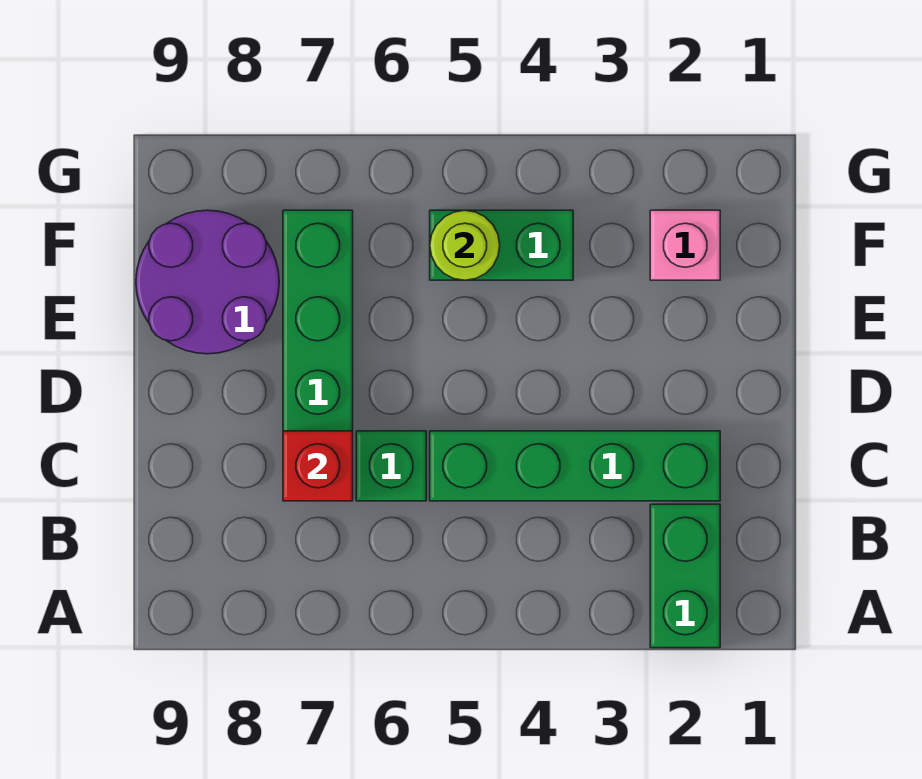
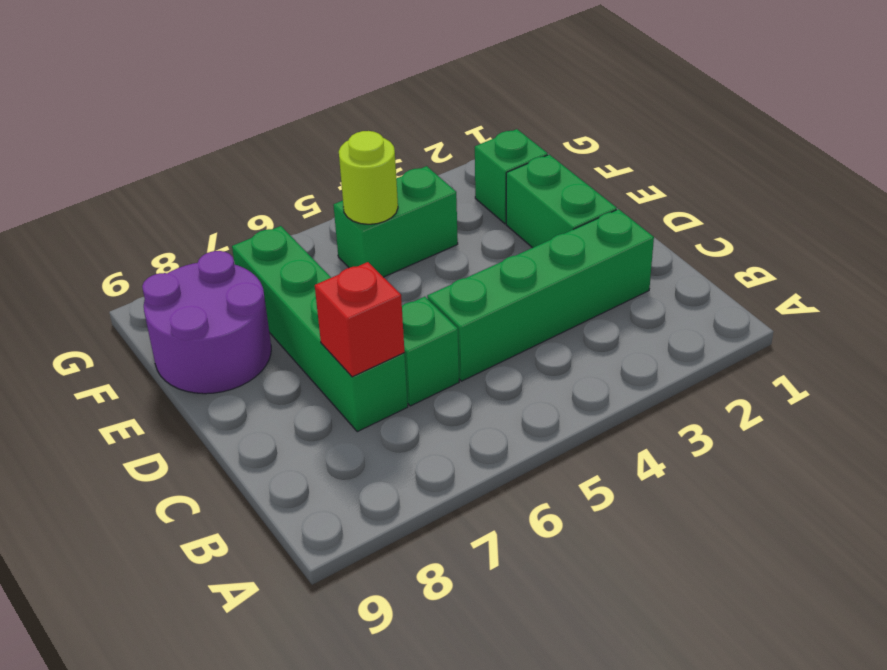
green brick A2:B2 level 1 -> green brick D2:E2 level 1
pink brick F2 level 1 -> green brick F2 level 1

